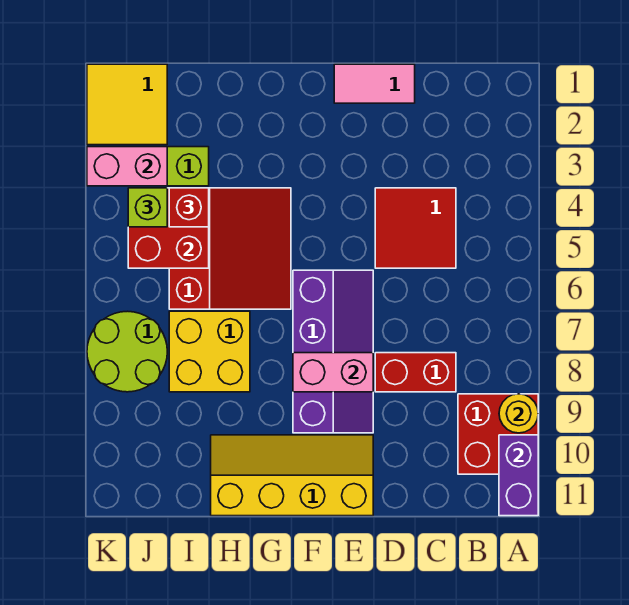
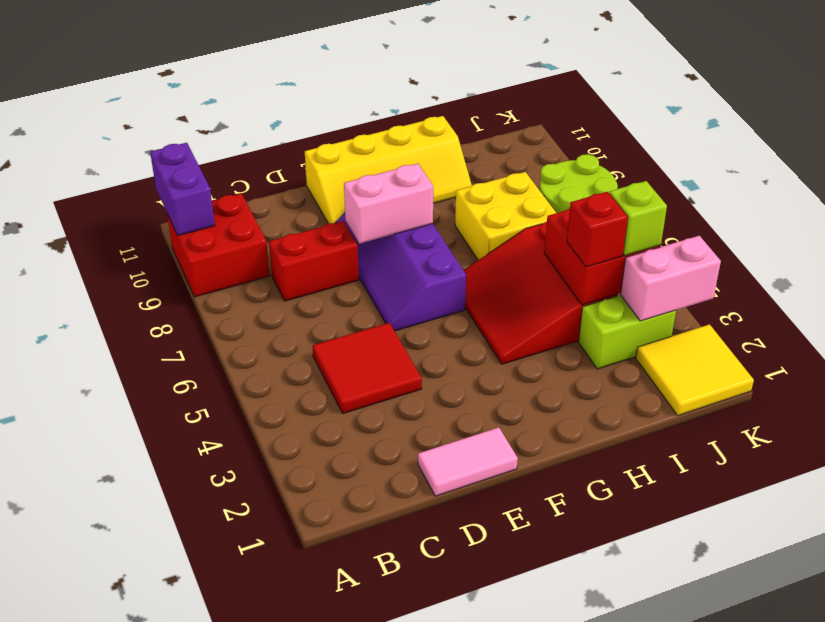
yellow round brick A9 level 2 -> none

